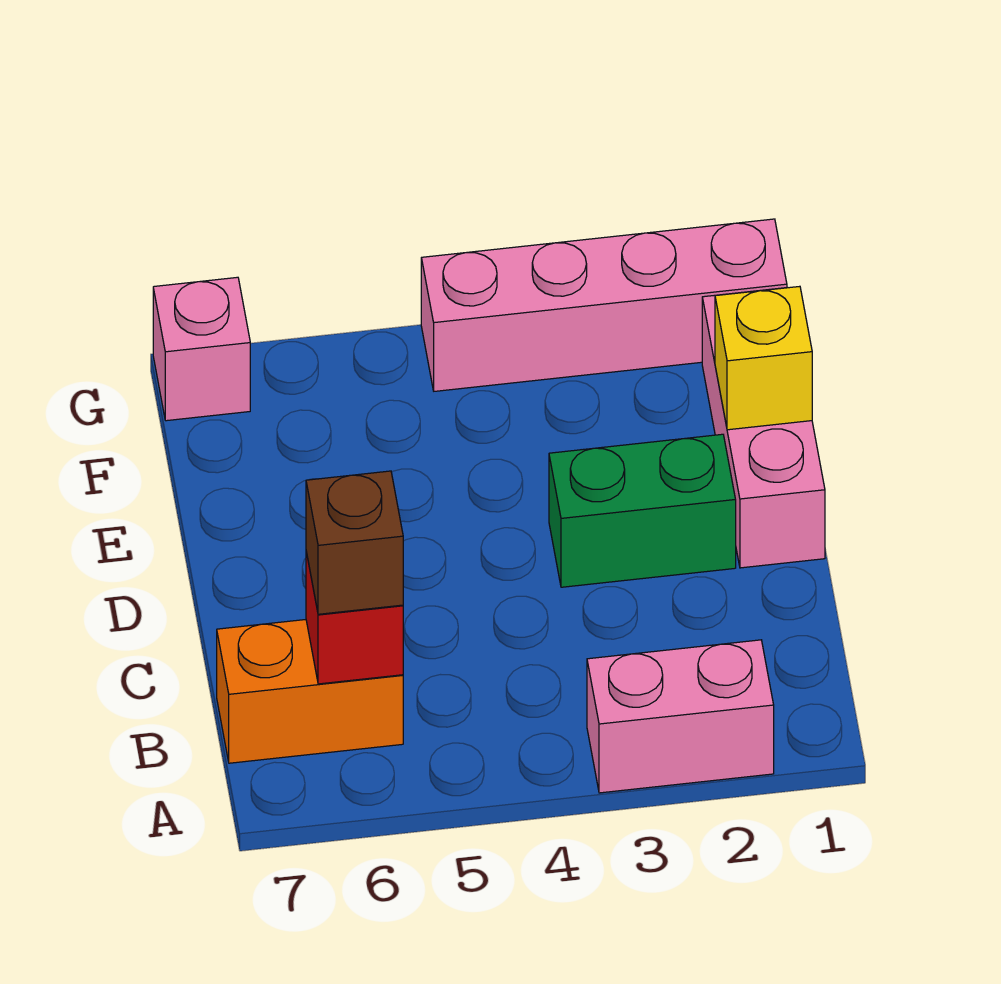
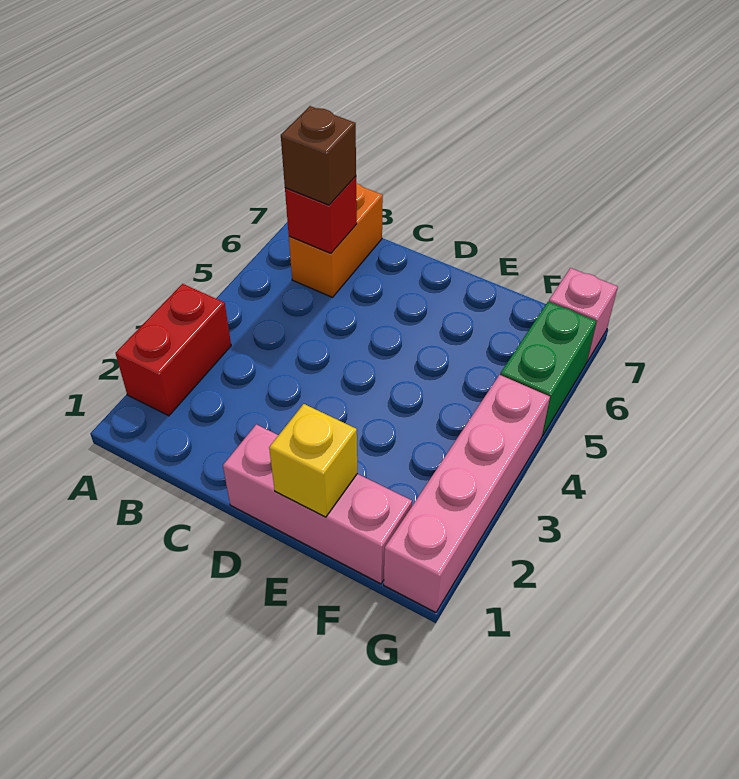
pink brick A2:A3 level 1 -> red brick A2:A3 level 1
green brick D2:D3 level 1 -> green brick G5:G6 level 1

